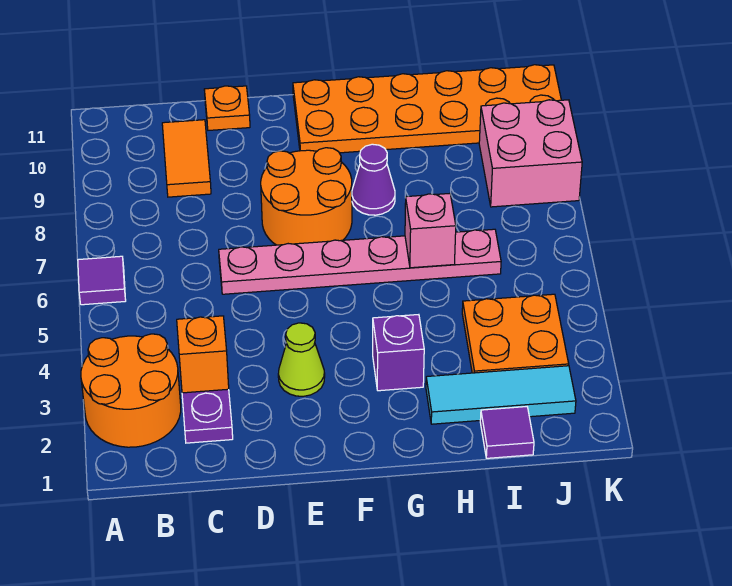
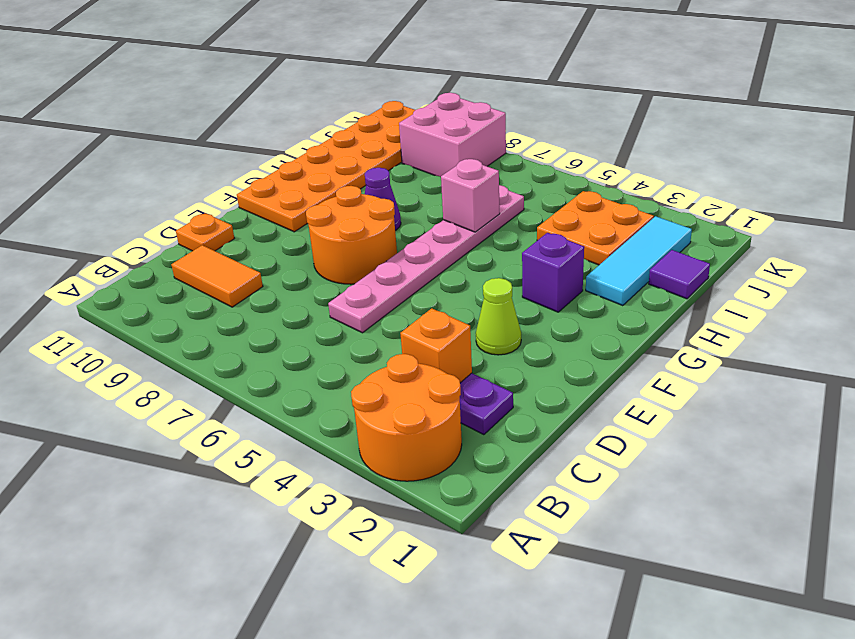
purple tile A6 level 1 -> none

